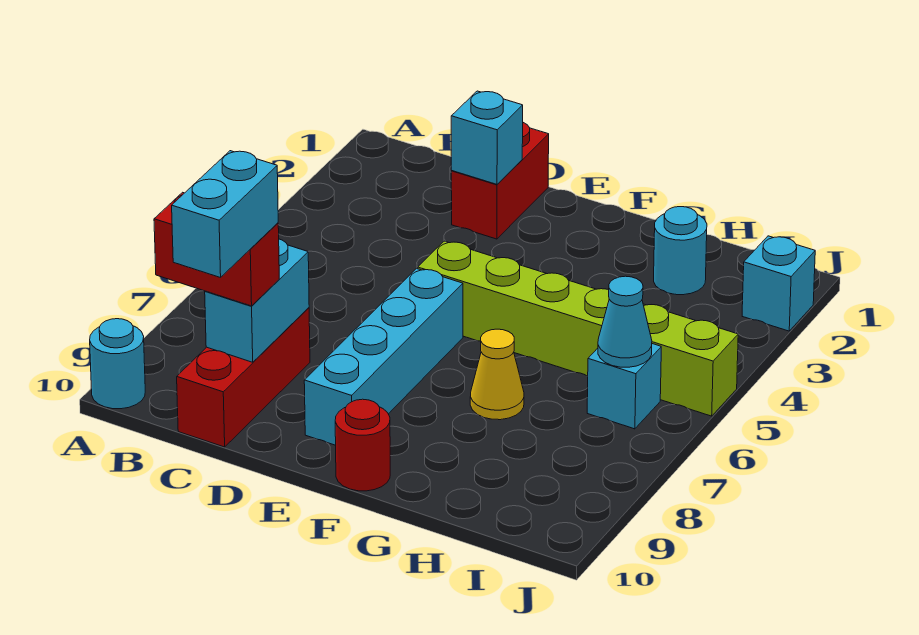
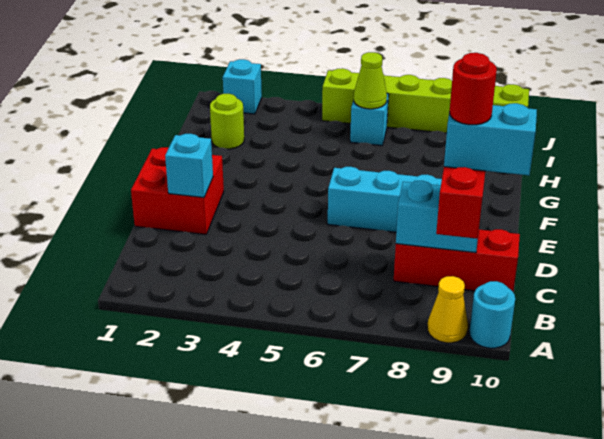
red brick D1:D2 level 1 -> red brick D1:E2 level 1
lime brick E5:J5 level 1 -> lime brick J5:J10 level 1
red round brick F10 level 1 -> red round brick C9 level 5
yellow cone G7 level 1 -> yellow cone A9 level 1
cyan round brick H2 level 1 -> lime round brick H2 level 1
cyan cone I6 level 2 -> lime cone I6 level 2

